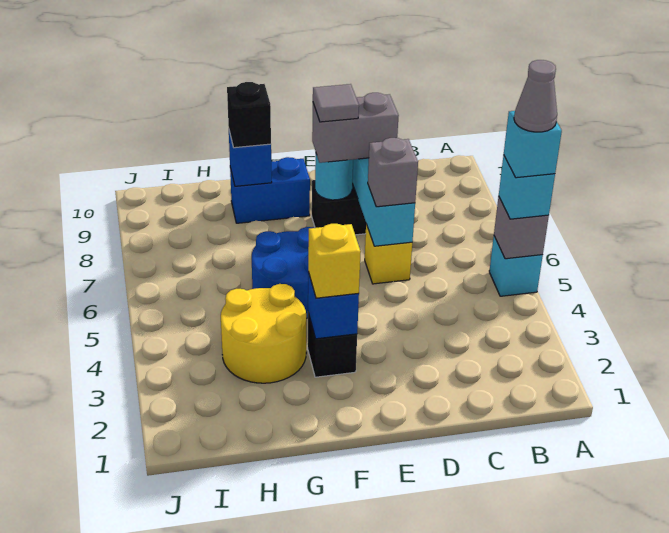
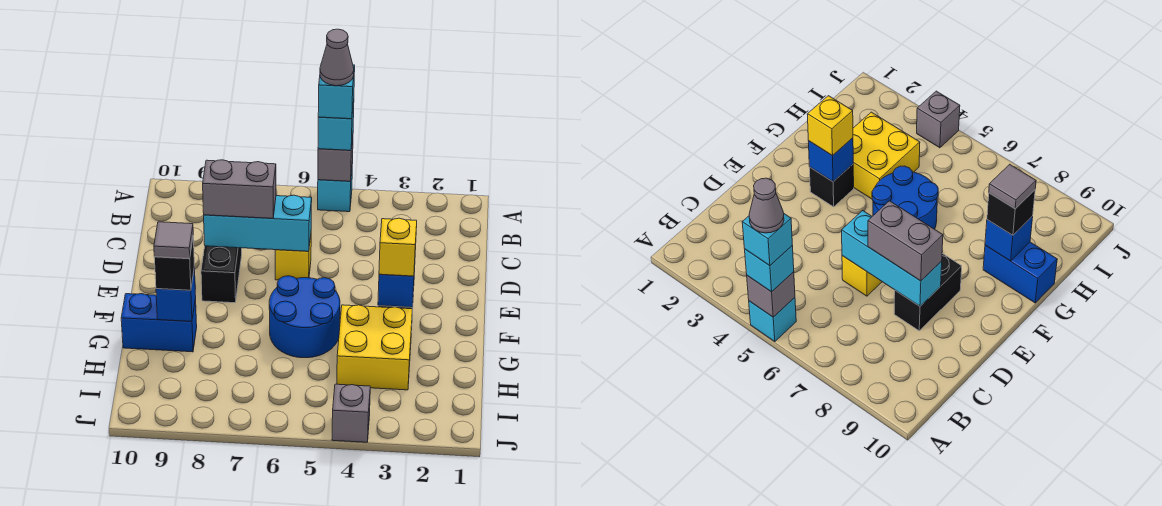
grey brick D6 level 3 -> grey brick J4 level 1
grey brick D8:E8 level 3 -> grey brick D7:D8 level 3
cyan round brick E8 level 2 -> none
grey tile E8 level 4 -> grey tile G9 level 4
blue brick F9:G9 level 1 -> blue brick G9:G10 level 1
yellow round brick G3:H4 level 1 -> yellow brick G3:H4 level 1

